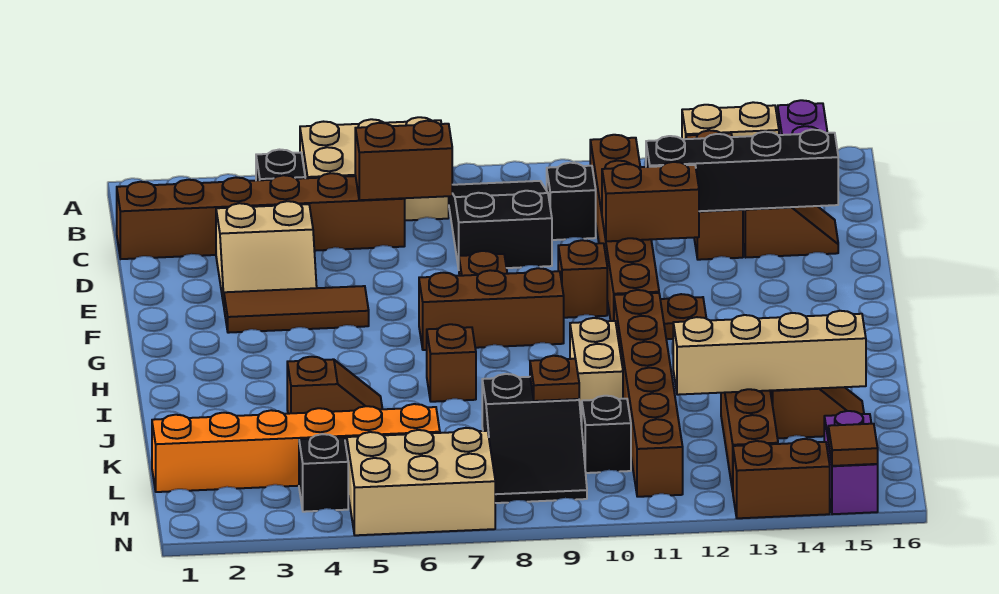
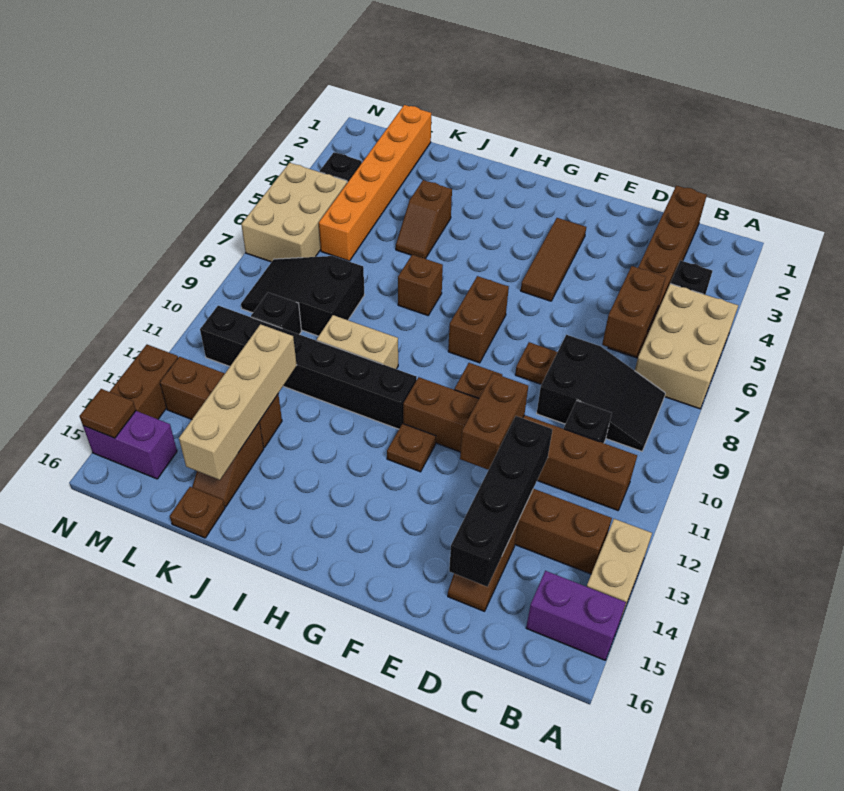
tan slope D3:E4 level 1 top D -> none
brown brick G7:G9 level 1 -> brown brick G7:G8 level 1
brown brick H11:M11 level 1 -> black brick H11:M11 level 1
brown plate K9 level 2 -> brown plate K16 level 1

